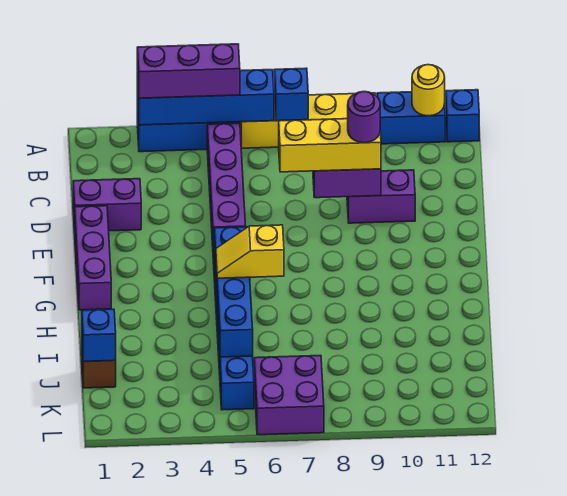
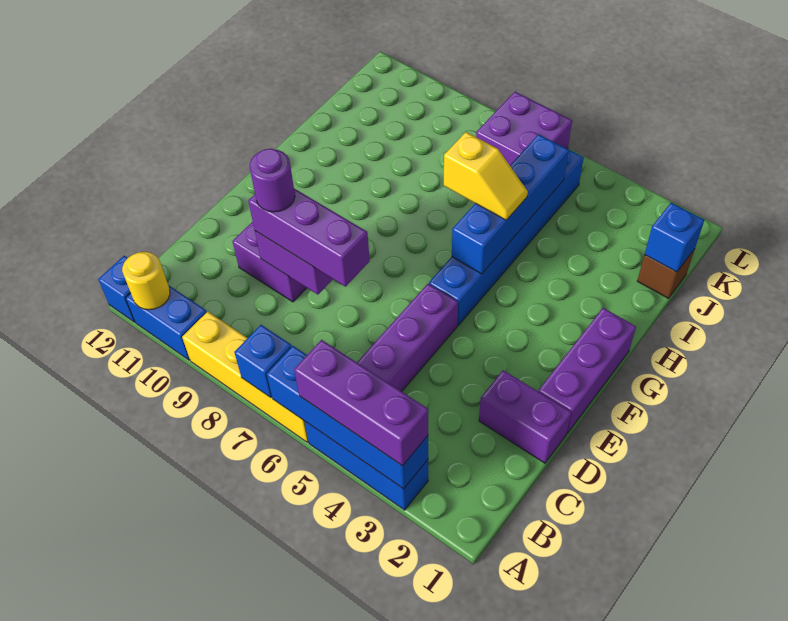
yellow brick D7:D9 level 3 -> purple brick D7:D9 level 3

